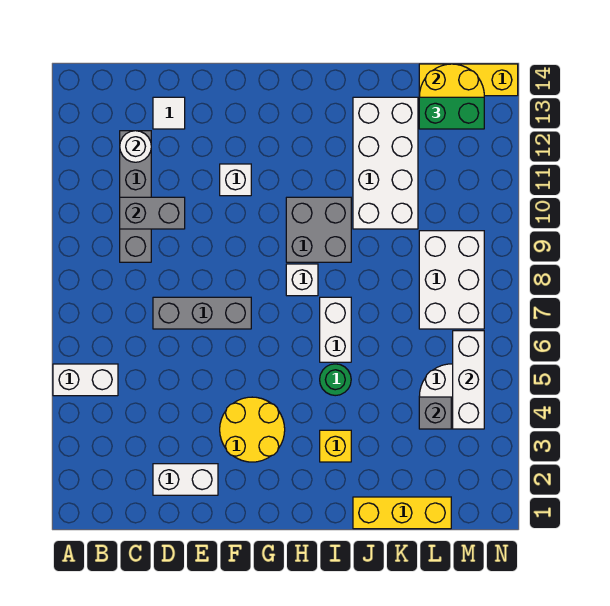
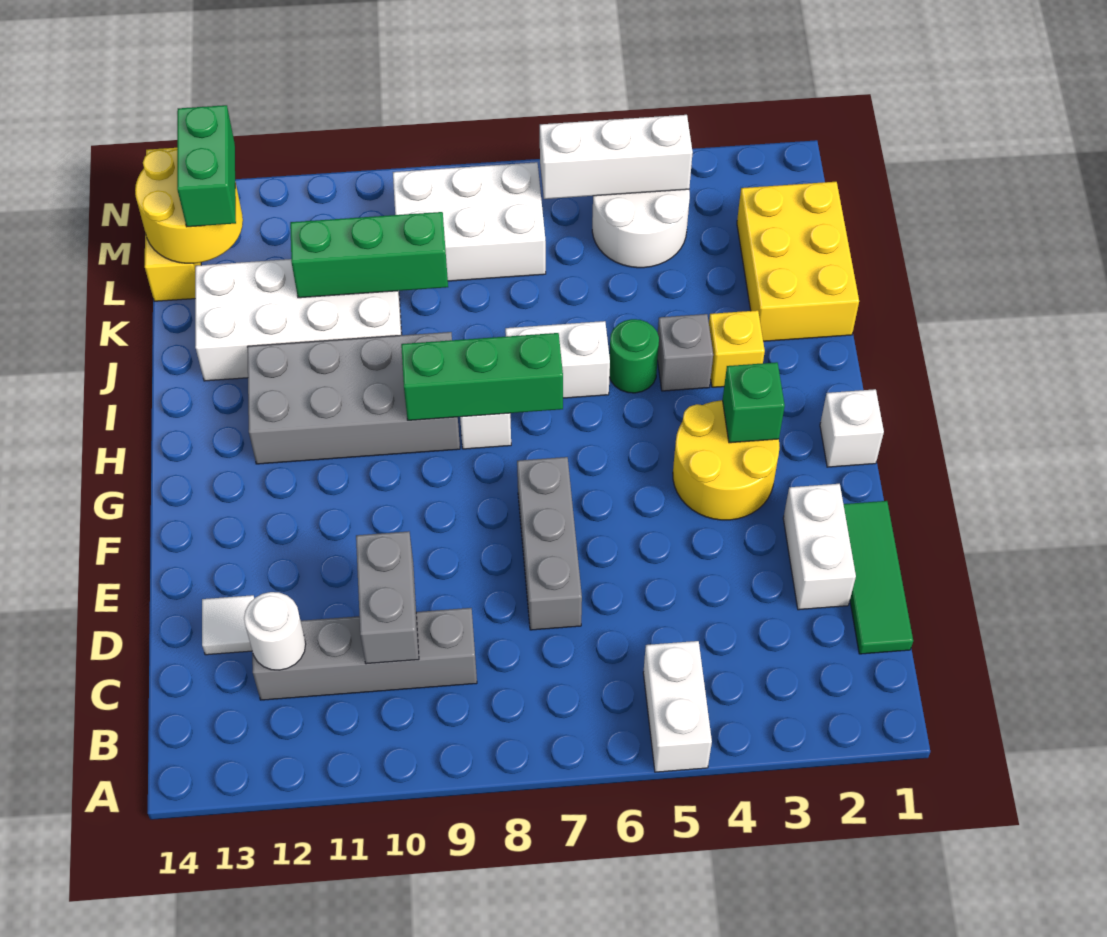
none -> green tile C1:E1 level 1
white brick F11 level 1 -> white brick G1 level 1
none -> green brick G3 level 2
none -> green brick H7:H9 level 2
grey brick H9:I10 level 1 -> grey brick H9:I12 level 1
yellow brick J1:L1 level 1 -> yellow brick J1:L2 level 1
none -> green brick K9:K11 level 2
grey brick L4 level 2 -> grey brick I4 level 1

